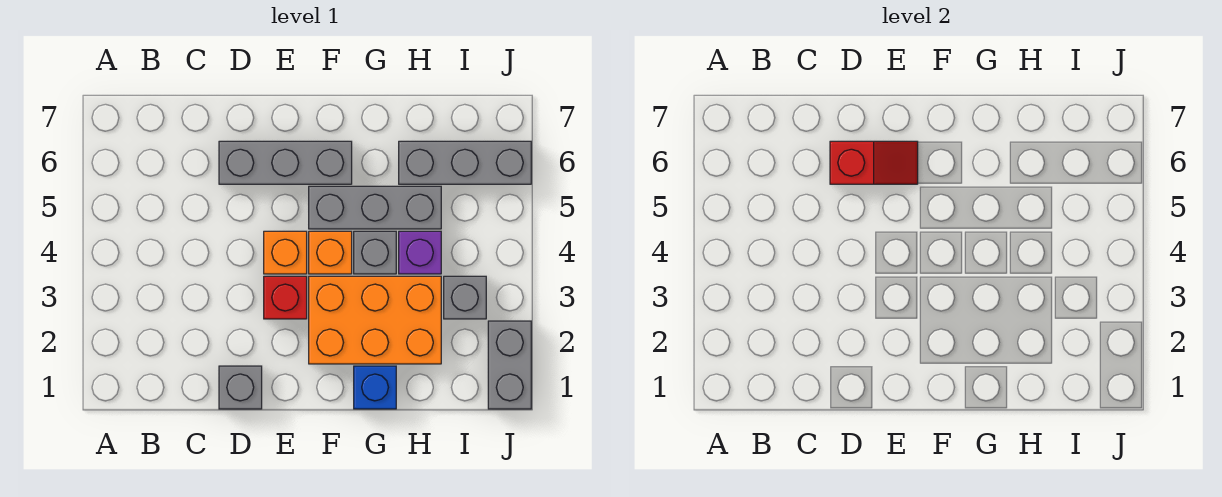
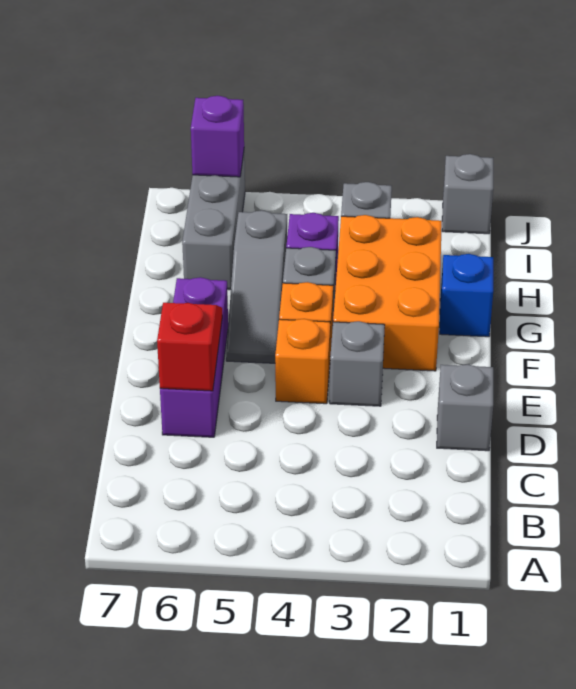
grey brick D6:F6 level 1 -> purple brick D6:F6 level 1
red brick E3 level 1 -> grey brick E3 level 1
grey brick F5:H5 level 1 -> grey slope F5:H5 level 1 top H
grey brick J1:J2 level 1 -> grey brick J1 level 1
none -> purple brick J6 level 2

